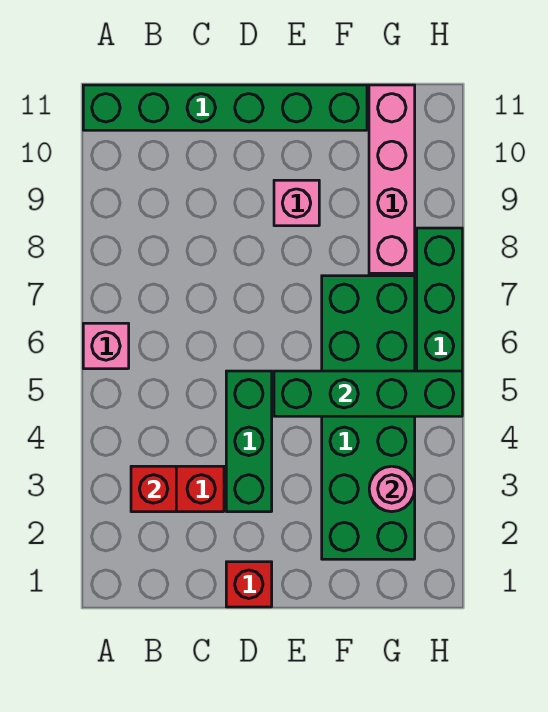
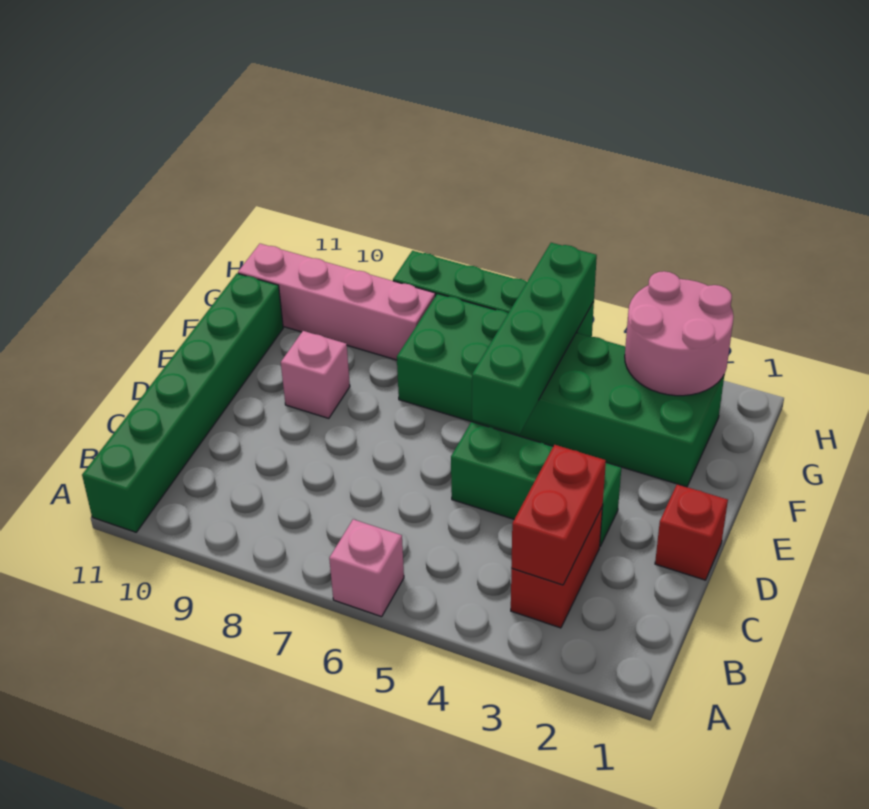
red brick B3 level 2 -> red brick B3:C3 level 2
pink round brick G3 level 2 -> pink round brick G2:H3 level 2

